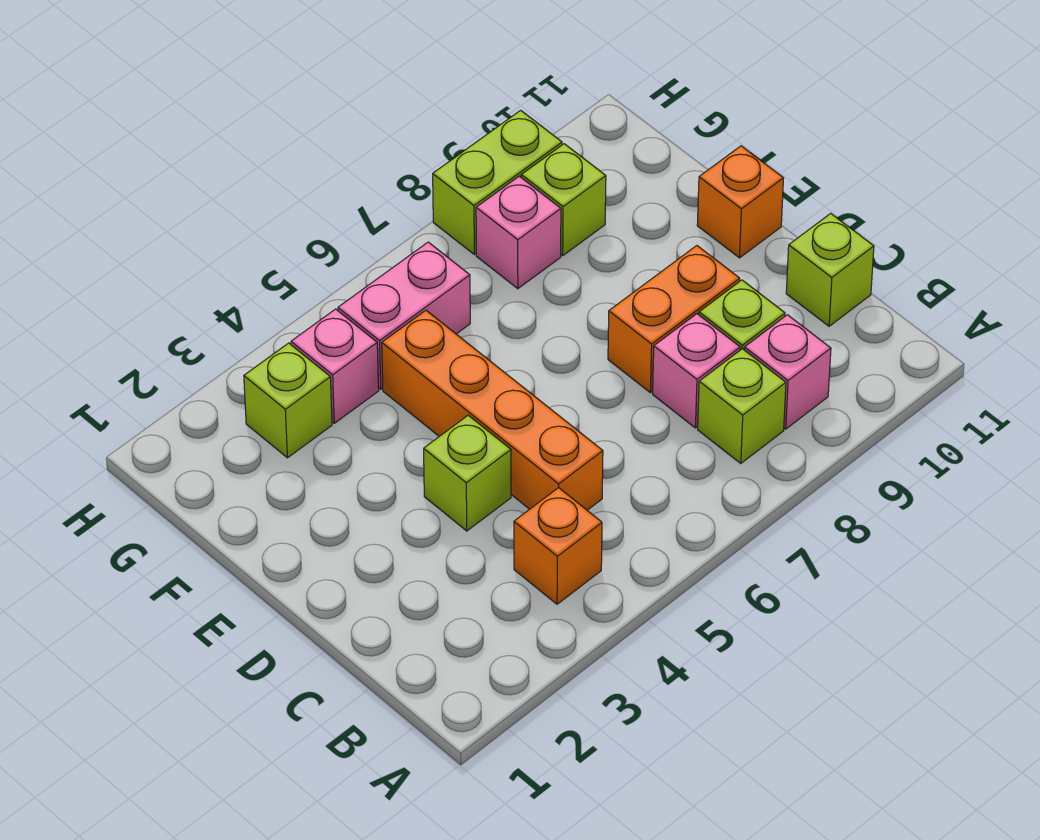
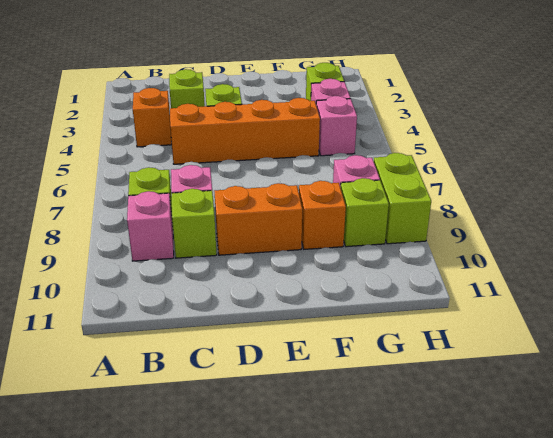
lime brick C11 level 1 -> lime brick C3 level 1
orange brick D8:D9 level 1 -> orange brick D9:E9 level 1
orange brick E11 level 1 -> orange brick F9 level 1
pink brick G5:G6 level 1 -> pink brick G5 level 1

